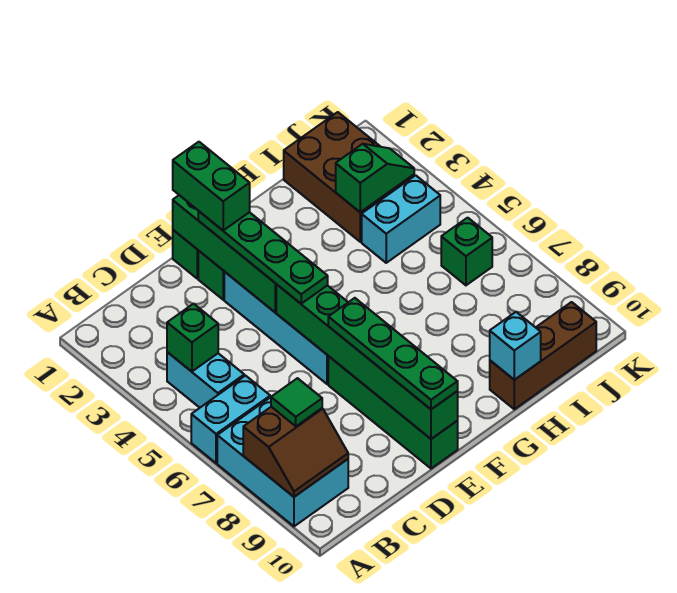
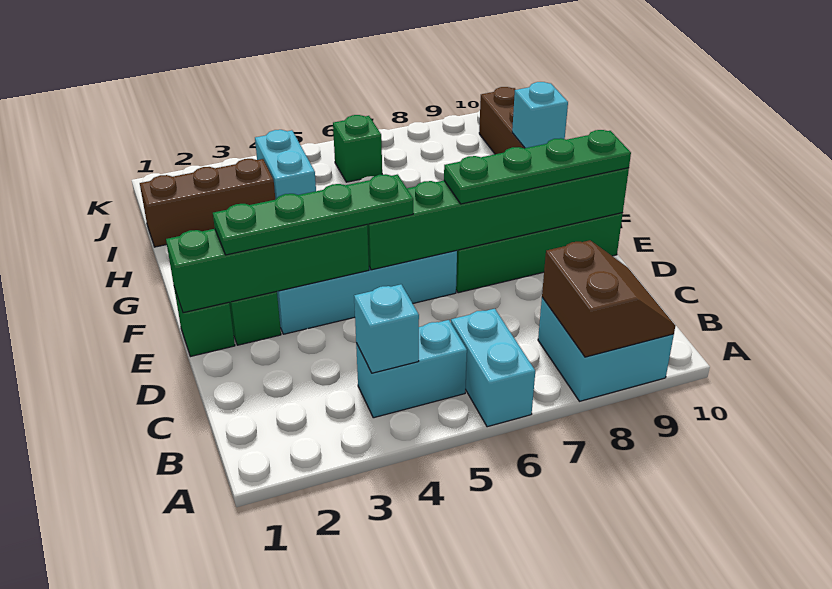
cyan brick A7:B9 level 1 -> cyan brick A8:B9 level 1
green brick B4 level 2 -> cyan brick B4 level 2
green tile B8 level 3 -> none
green brick E1:E2 level 4 -> none
brown brick I1:J3 level 1 -> brown brick I1:I3 level 1
green slope I3:J3 level 2 top I -> none

